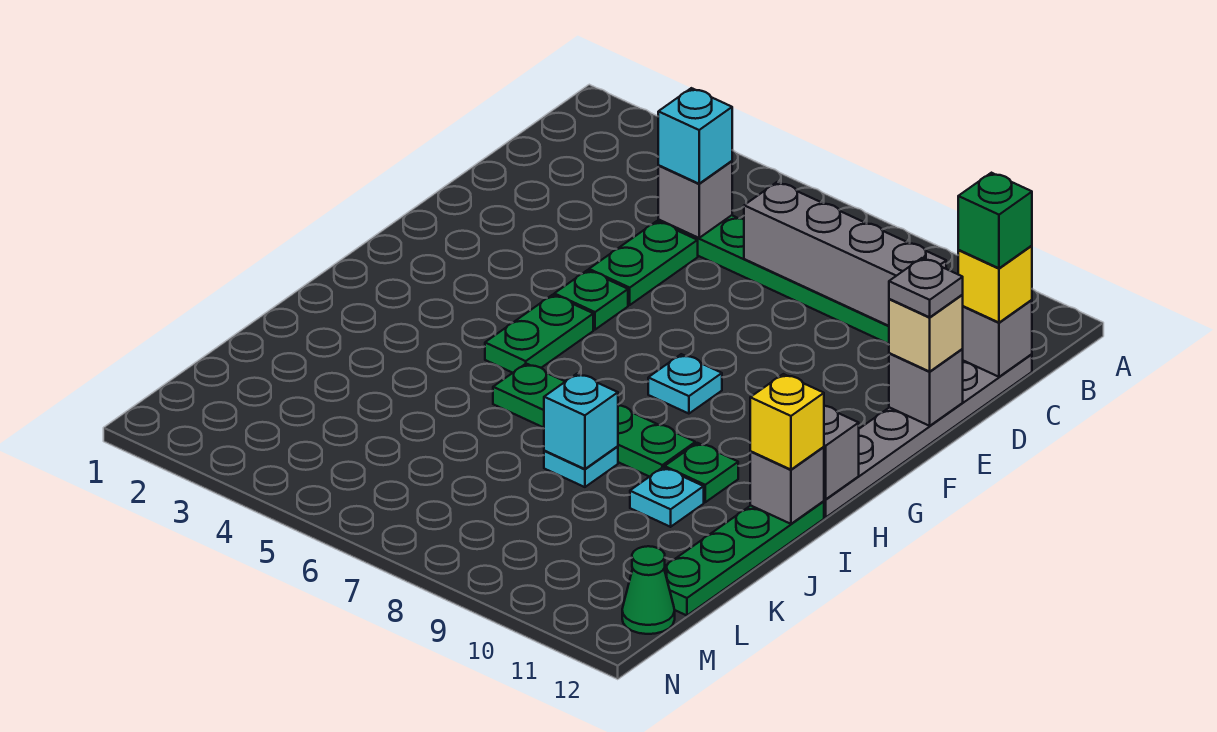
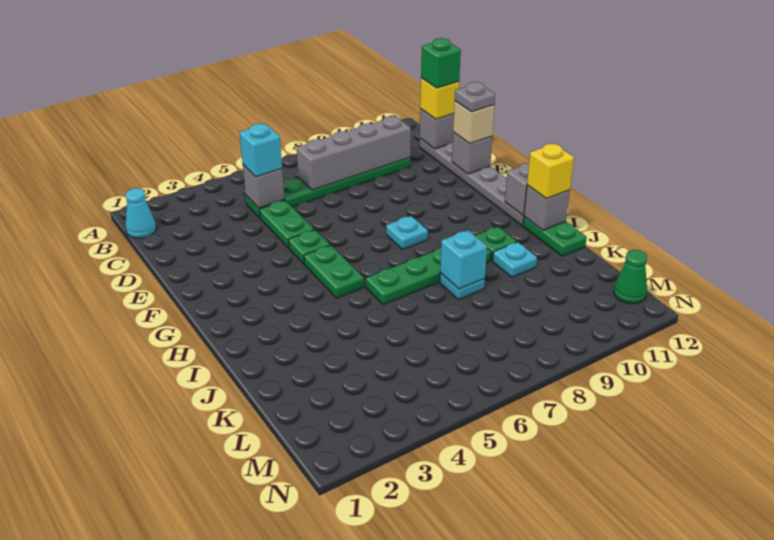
none -> cyan cone B1 level 1
green plate I12:L12 level 1 -> green plate I12:J12 level 1

